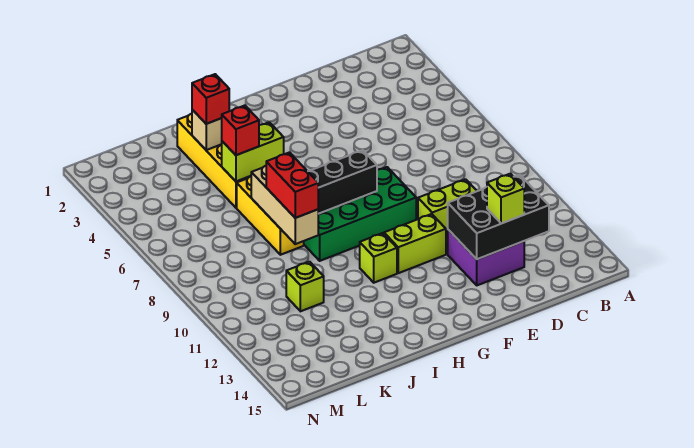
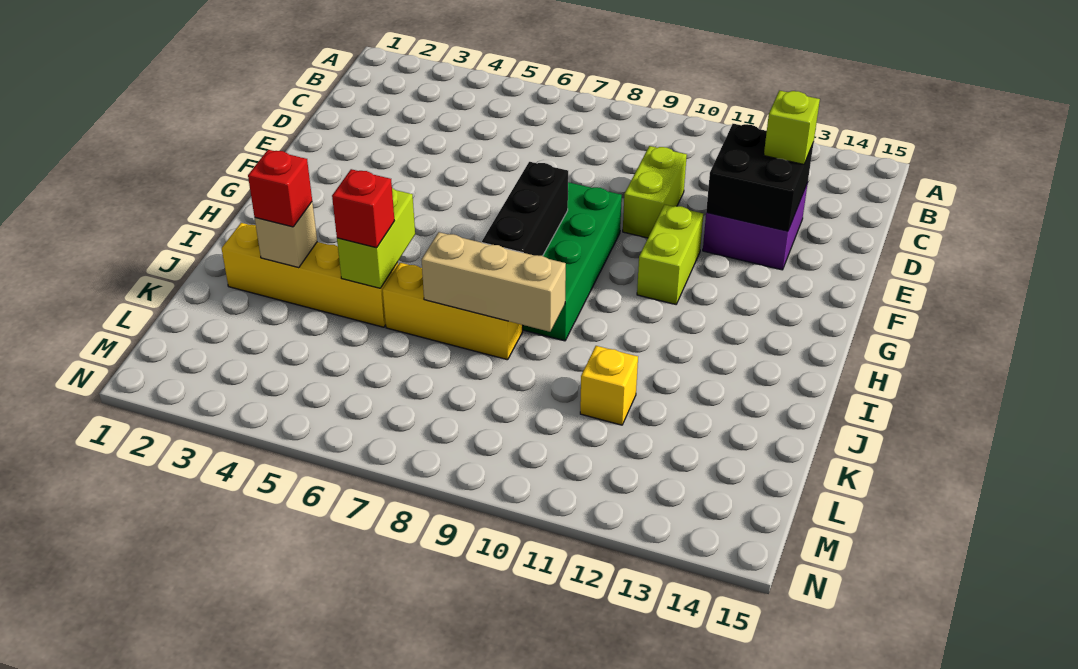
black brick C12:E13 level 2 -> black brick D12:E13 level 2
lime brick H11 level 1 -> none
red brick J8:J9 level 3 -> none
lime brick K11 level 1 -> yellow brick K11 level 1

